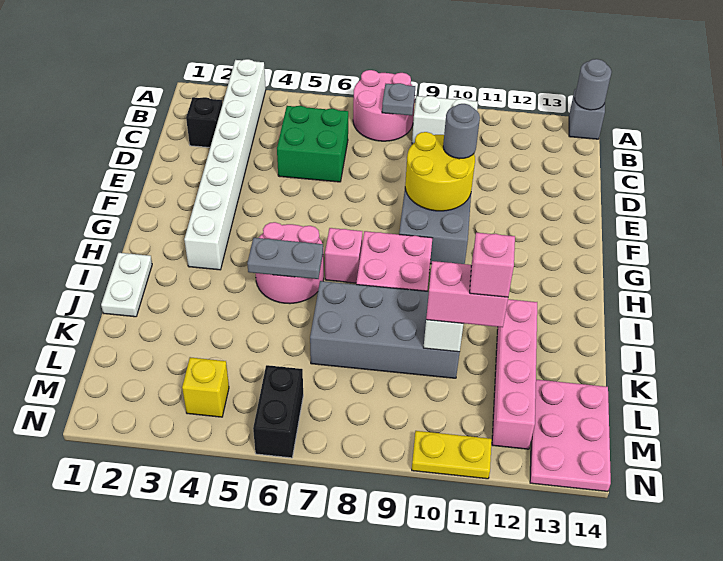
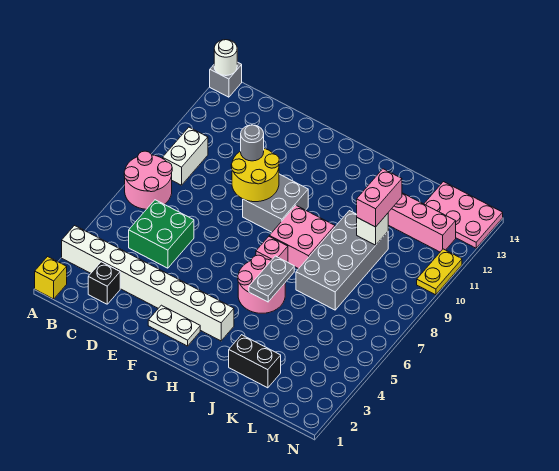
grey round brick A14 level 2 -> white round brick A14 level 2
grey plate B8 level 2 -> none
white plate I1:J1 level 1 -> white plate F2:G2 level 1
pink brick K11 level 4 -> none
yellow brick M4 level 1 -> yellow brick A1 level 1
black brick M6:N6 level 1 -> black brick J2:K2 level 1

